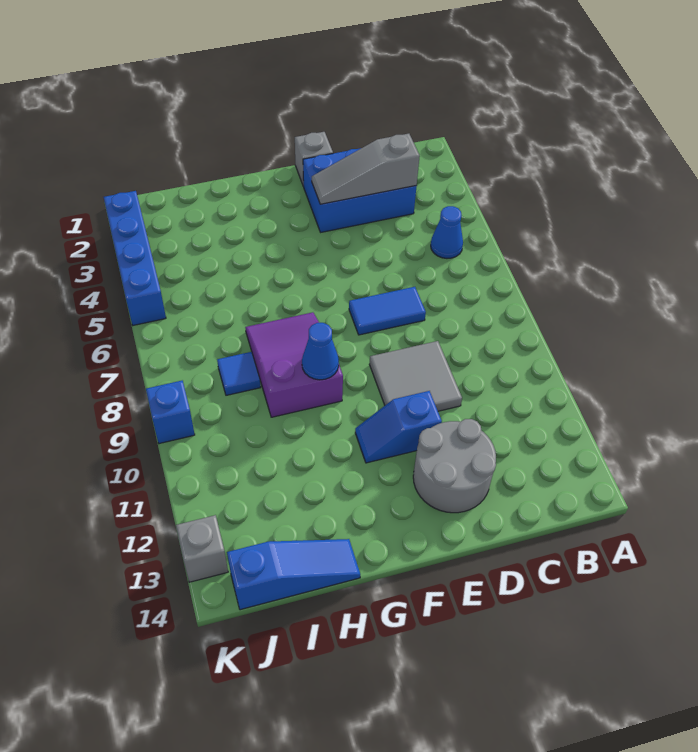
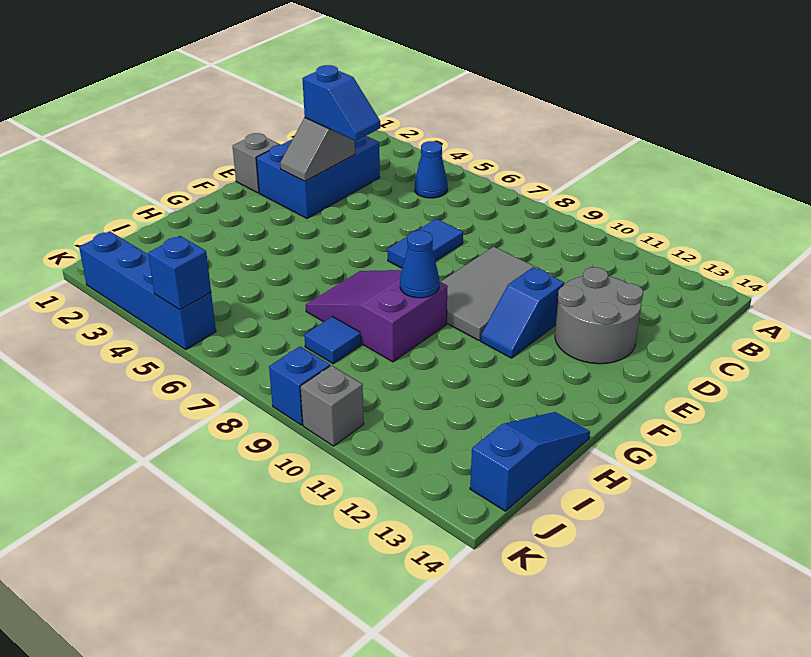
grey slope C3:E3 level 2 top C -> grey slope D3:E3 level 2 top D
none -> blue slope D3:D4 level 3 top 3
grey tile D9:E10 level 1 -> grey tile D9:F10 level 1
none -> blue brick K5 level 2
grey brick K13 level 1 -> grey brick K10 level 1

